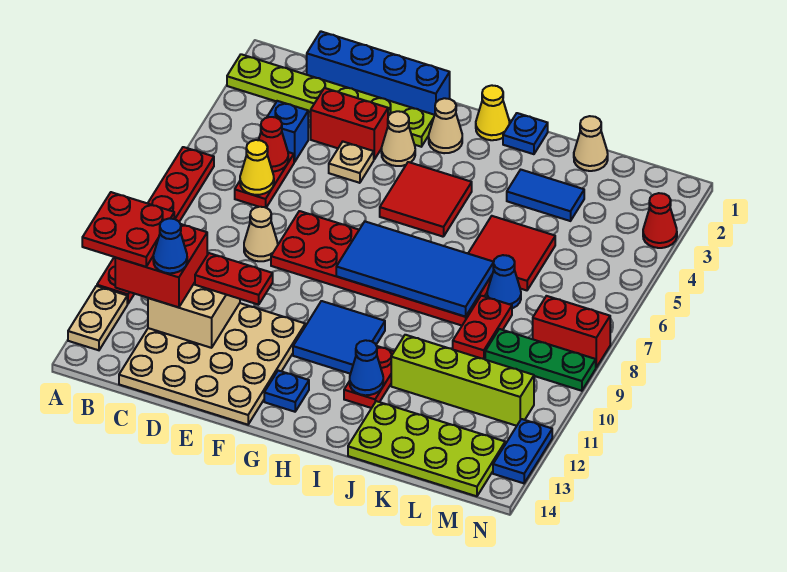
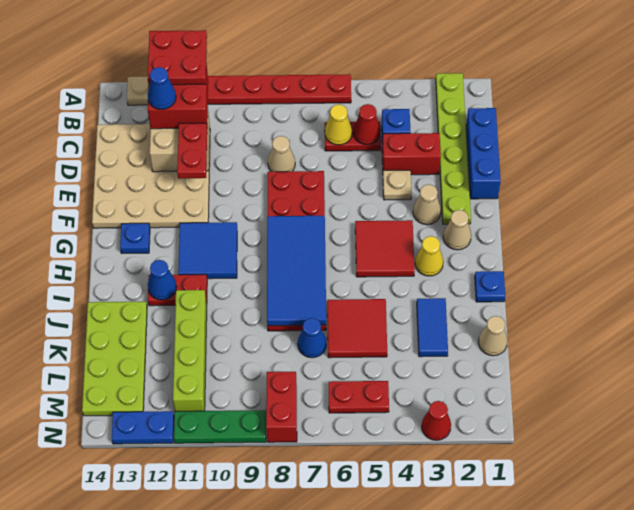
blue brick C1:F1 level 1 -> blue brick C1:E1 level 1
red brick D3:E3 level 1 -> red brick D3:D4 level 1
yellow cone H1 level 1 -> yellow cone H3 level 1
red plate K8:K9 level 1 -> red plate M5:M6 level 1
green plate L9:N9 level 1 -> green plate N9:N11 level 1

